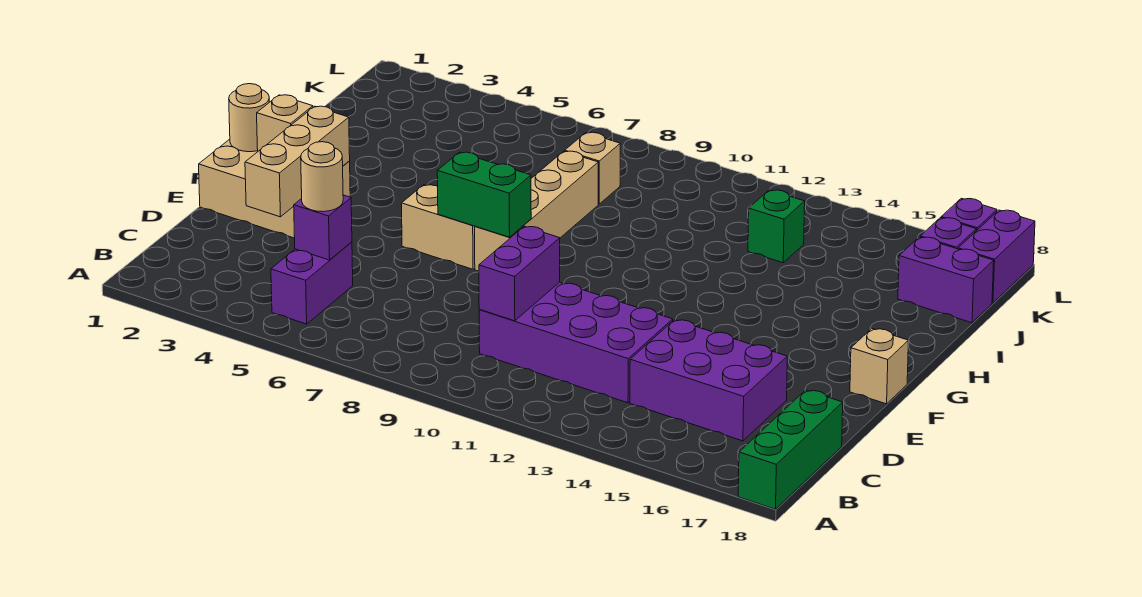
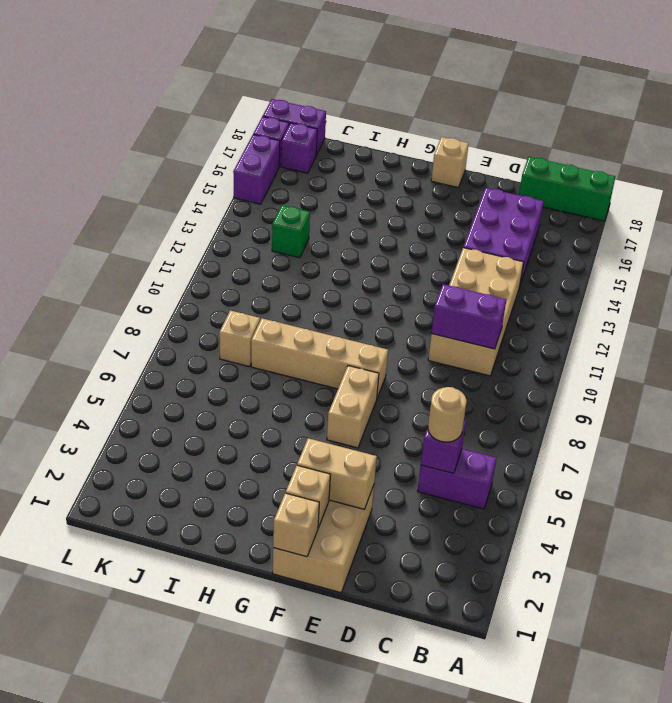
purple brick C10:D13 level 1 -> tan brick C10:D13 level 1
tan brick D3:F3 level 2 -> tan brick E3:F3 level 2
tan round brick F1 level 2 -> tan brick F1 level 2
green brick F7:F8 level 2 -> none
purple brick J17:J18 level 1 -> purple brick L15:L16 level 1

